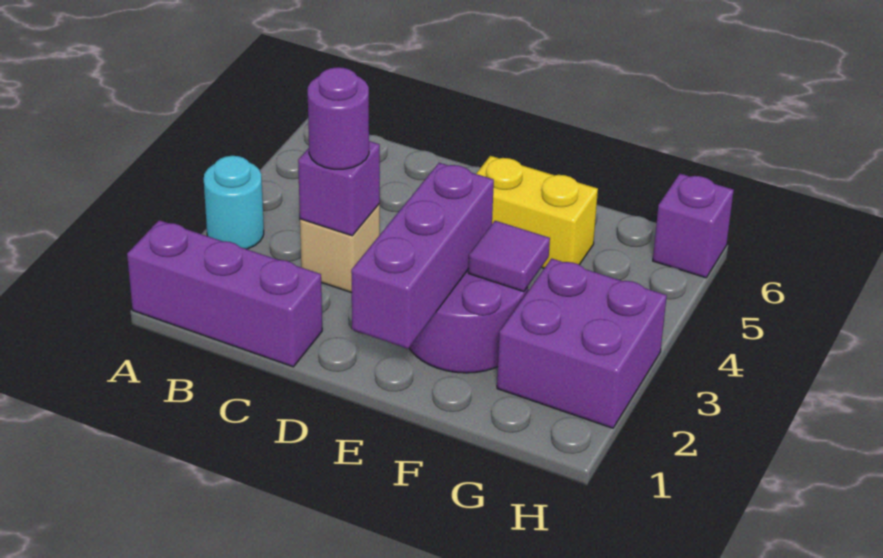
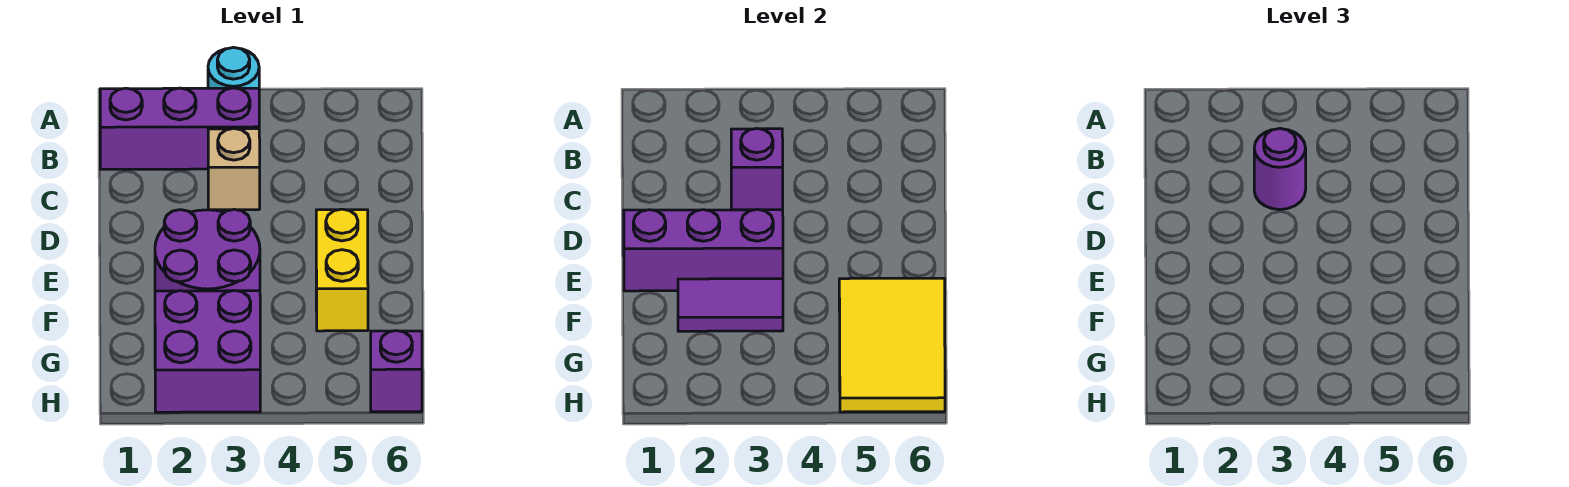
purple brick A1:C1 level 1 -> purple brick B1:B3 level 1
purple tile F3 level 2 -> purple tile F2:F3 level 2
none -> yellow tile F5:H6 level 2

